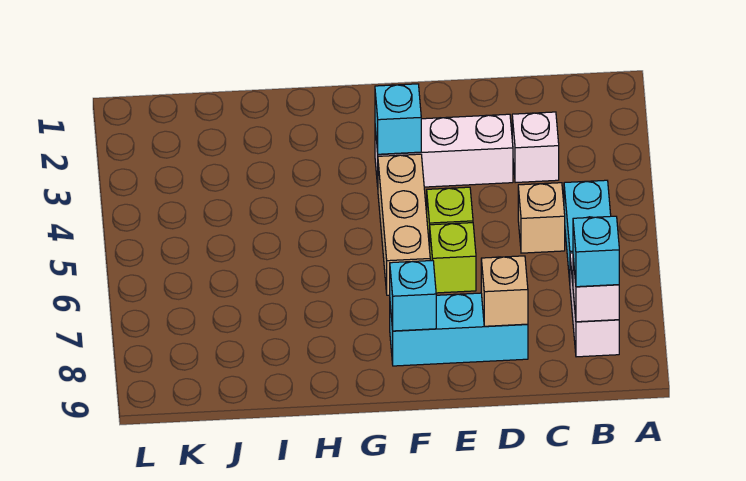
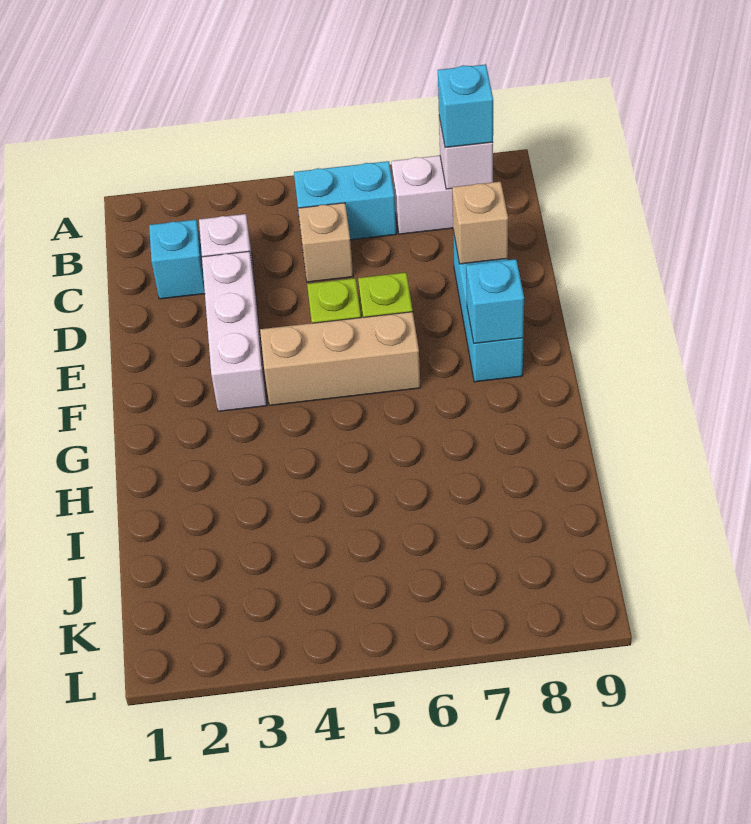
cyan brick F3 level 2 -> cyan brick C2 level 1

